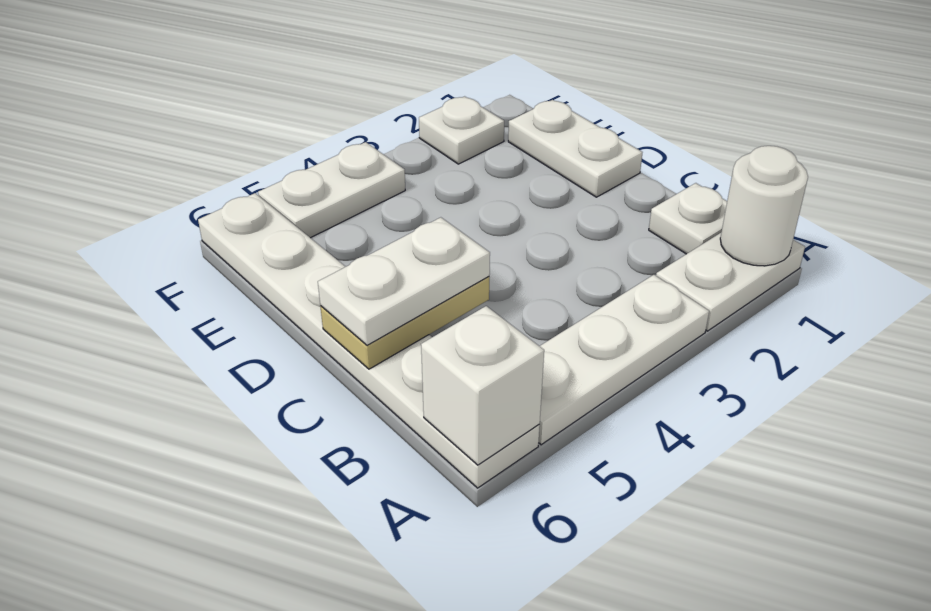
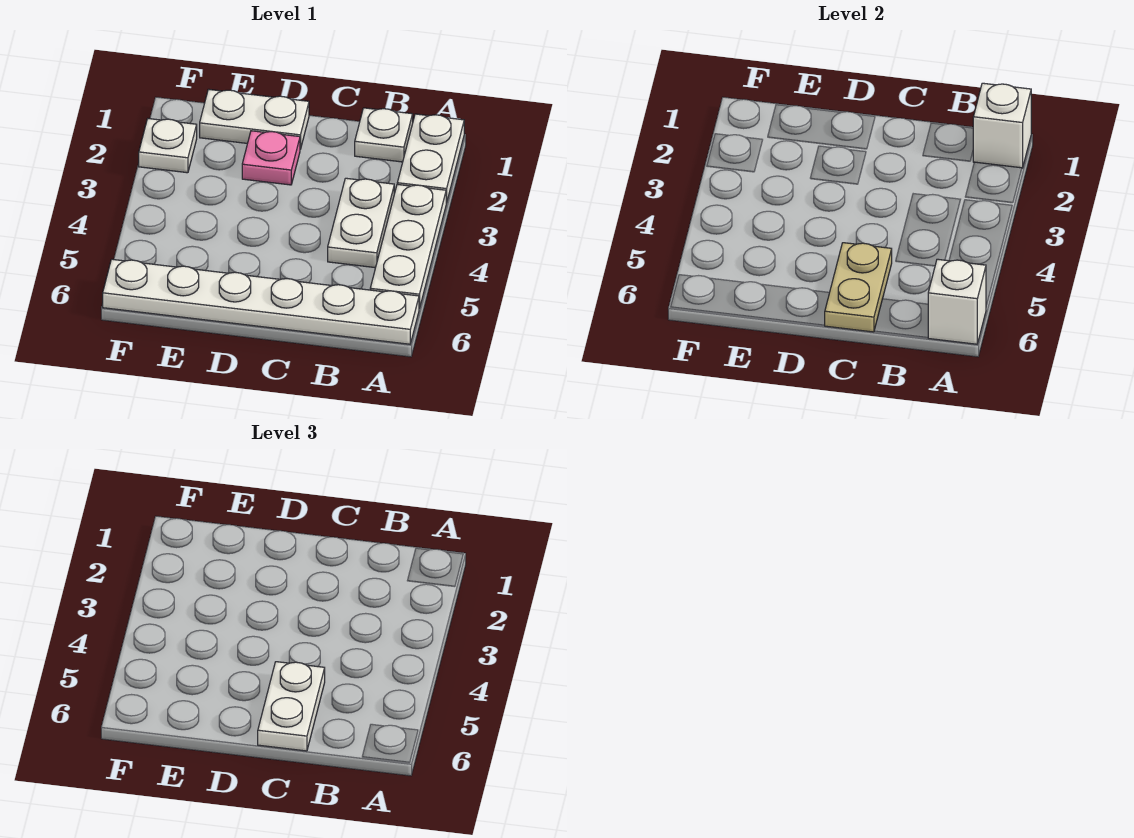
white round brick A1 level 2 -> white brick A1 level 2
none -> pink plate D2 level 1
white plate F4:F5 level 1 -> white plate B3:B4 level 1

